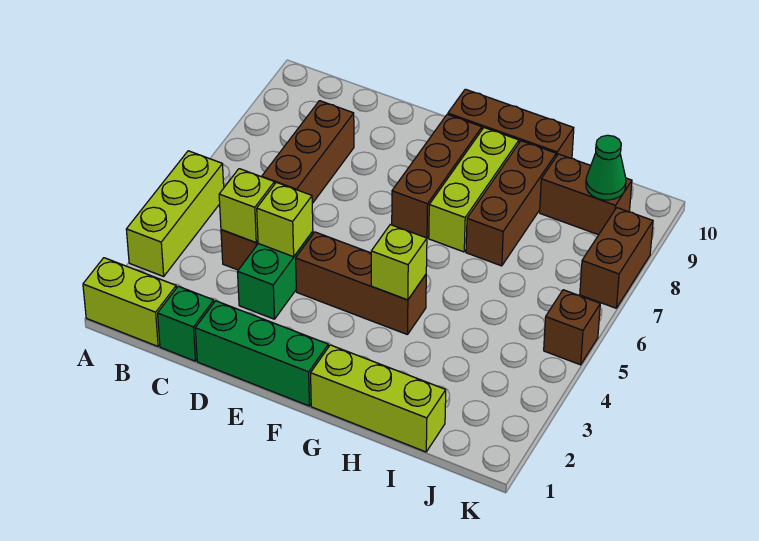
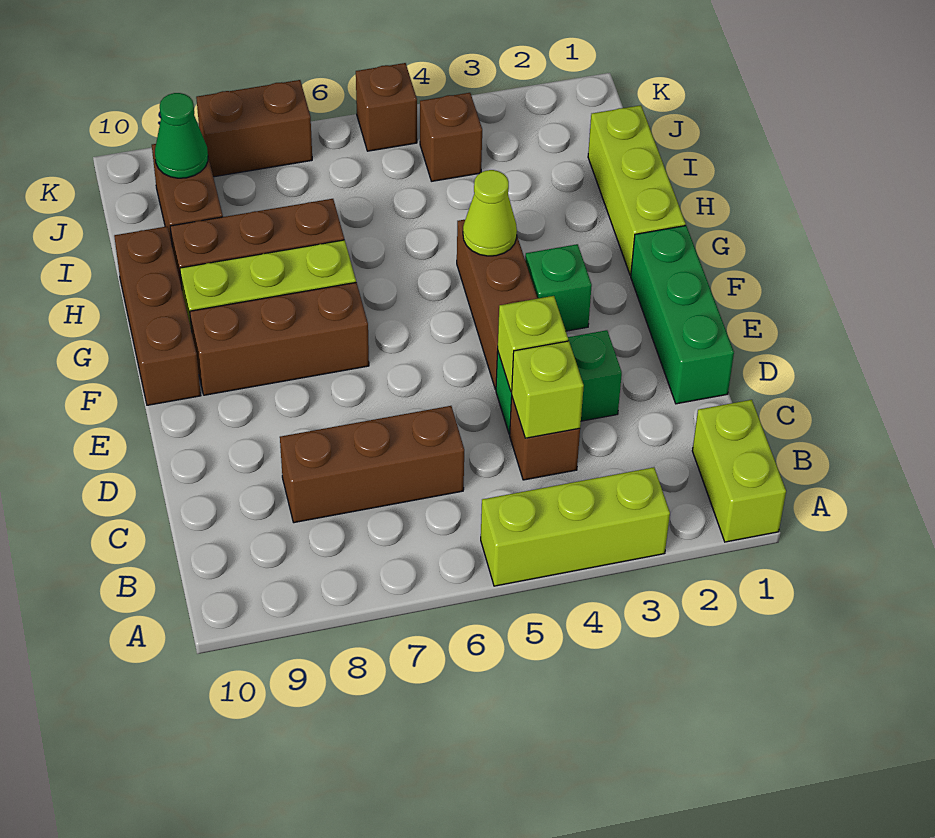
green brick C1 level 1 -> green brick F3 level 1
lime brick G4 level 2 -> lime cone G4 level 2
none -> brown brick J4 level 1

